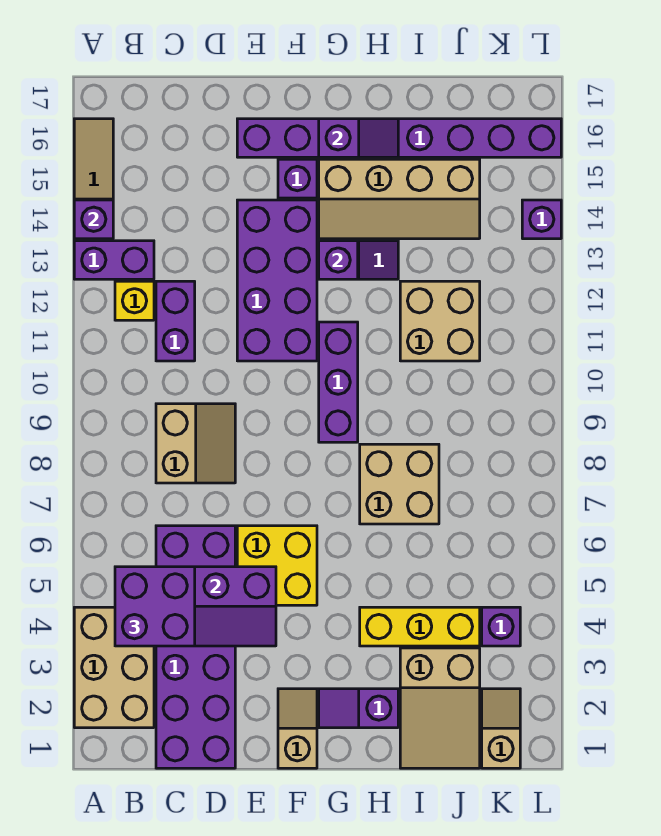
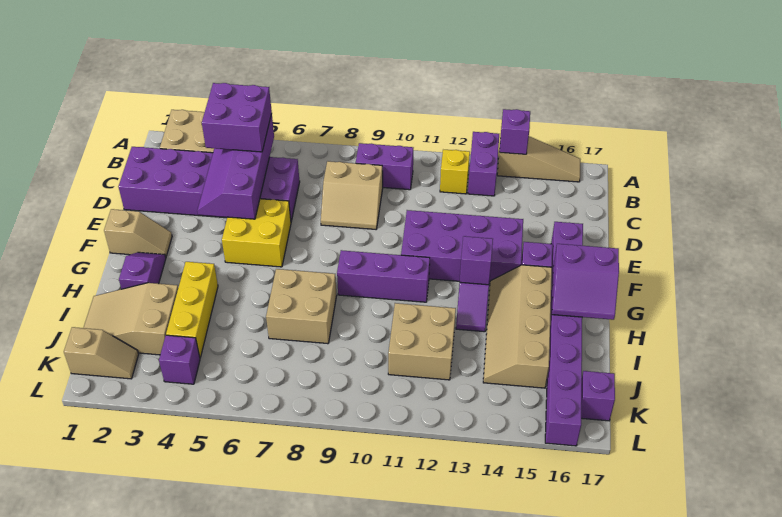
purple brick C11:C12 level 1 -> purple brick B9:B10 level 1
purple slope G16:H16 level 2 top G -> purple slope G16:H17 level 2 top G
purple brick L14 level 1 -> purple brick K17 level 1

